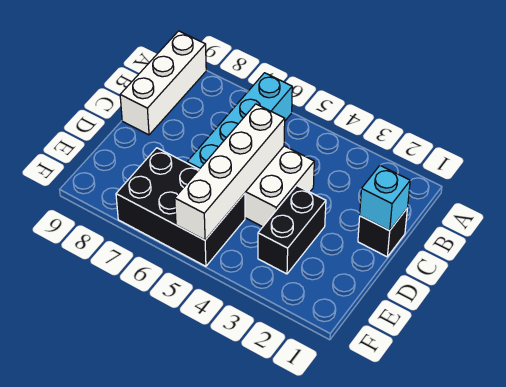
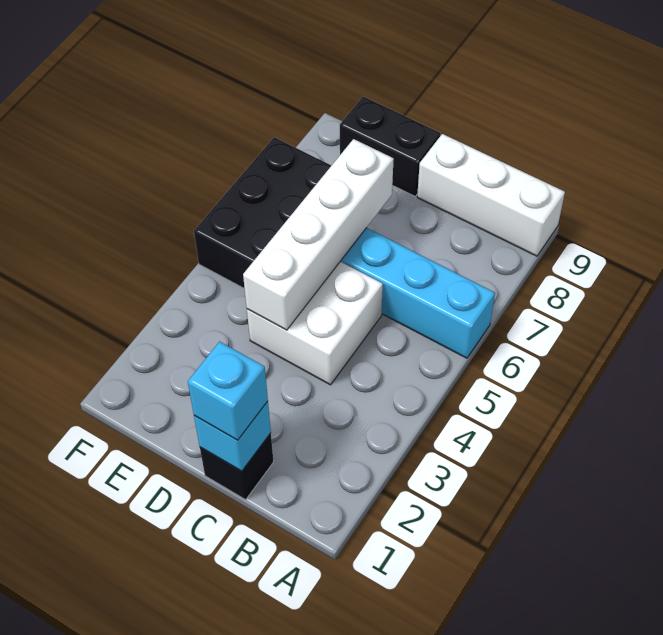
none -> cyan brick C1 level 3
white brick C5:F5 level 2 -> white brick D4:D7 level 2
black brick D3:E3 level 1 -> black brick D9:E9 level 1

